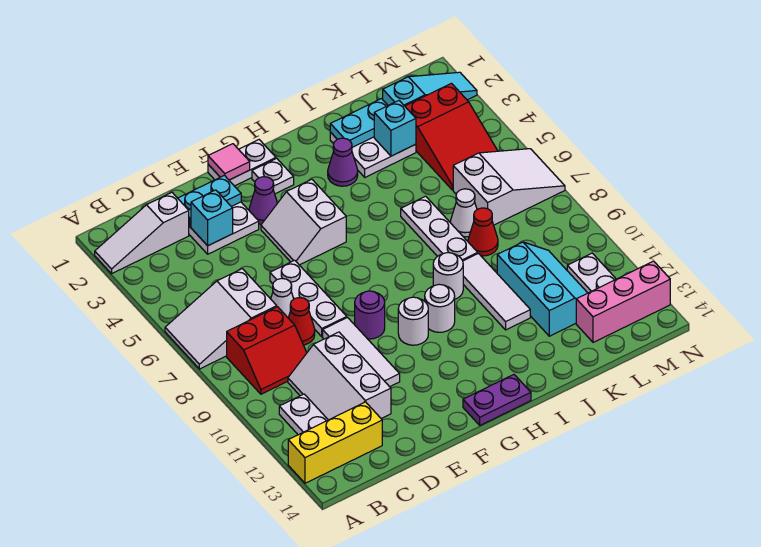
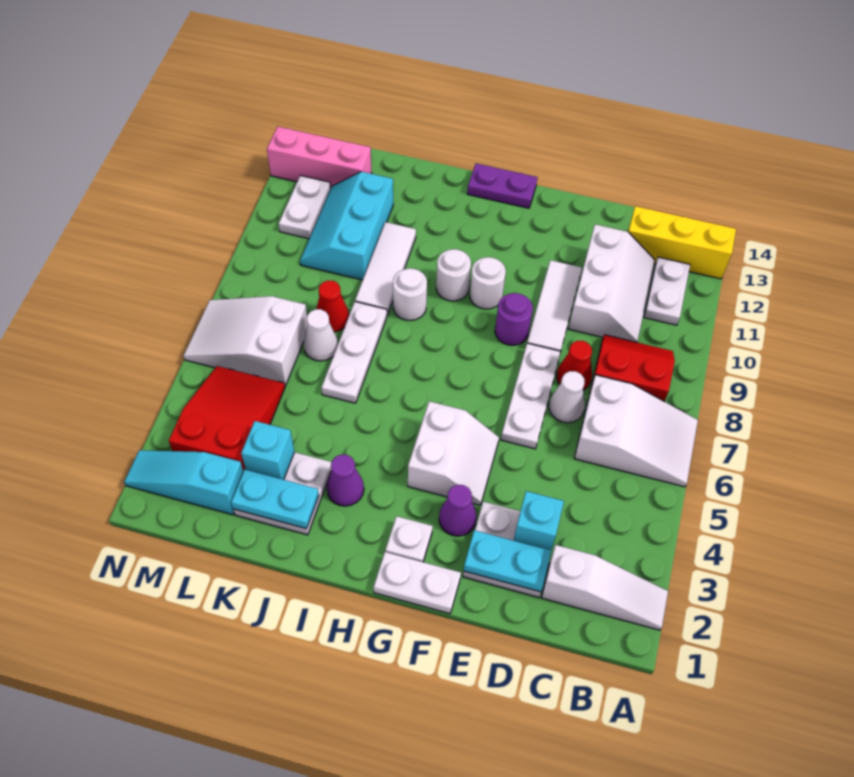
pink tile F1 level 2 -> none

